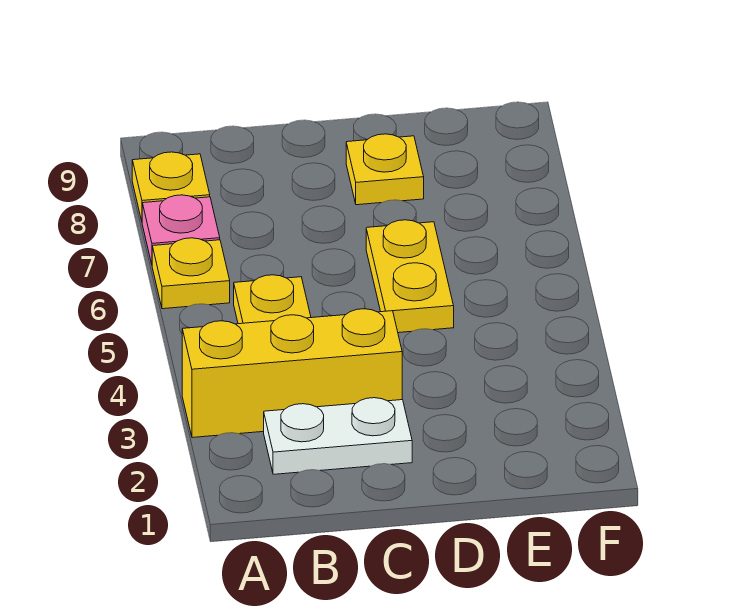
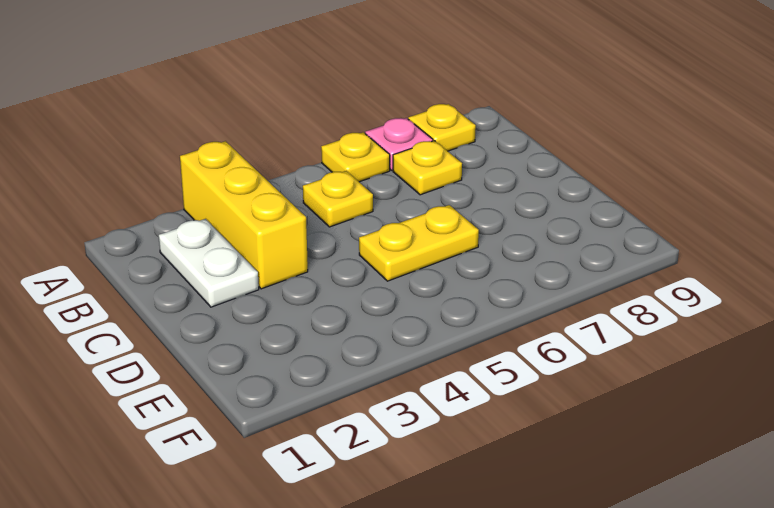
yellow plate D8 level 1 -> yellow plate B7 level 1

